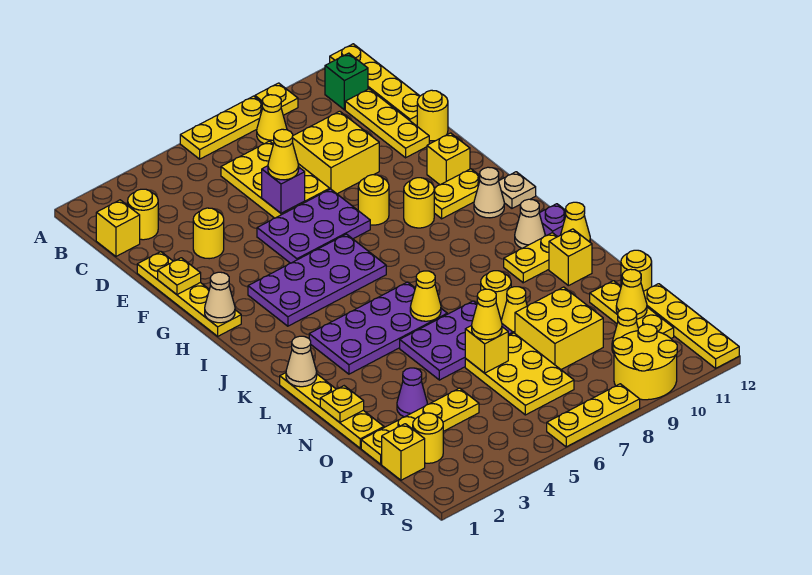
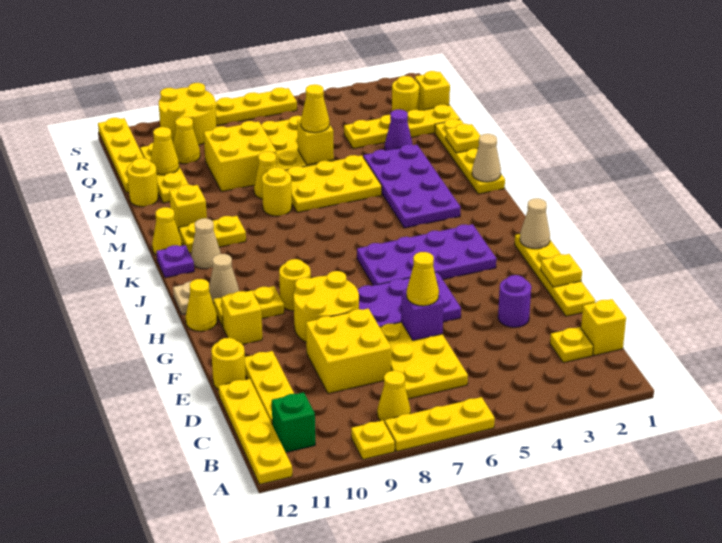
yellow round brick C2 level 1 -> yellow plate C2 level 1
yellow round brick E3 level 1 -> purple round brick E3 level 1
yellow round brick G8 level 1 -> yellow round brick F8:G9 level 1
purple plate K3:L6 level 1 -> purple plate K3:N4 level 1
yellow cone L6 level 2 -> yellow cone H12 level 1
purple plate M5:N7 level 1 -> yellow plate M5:N7 level 1

